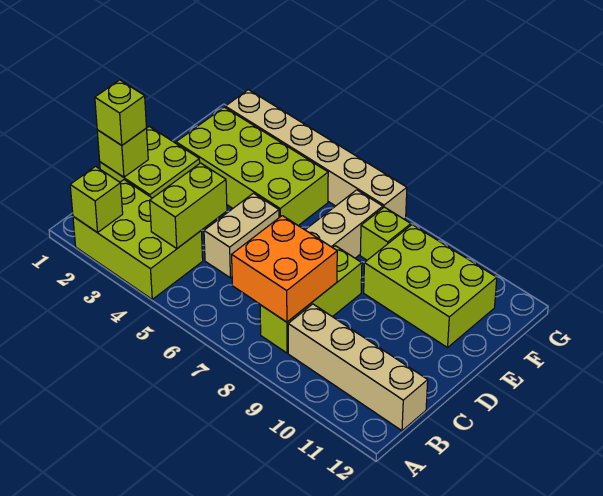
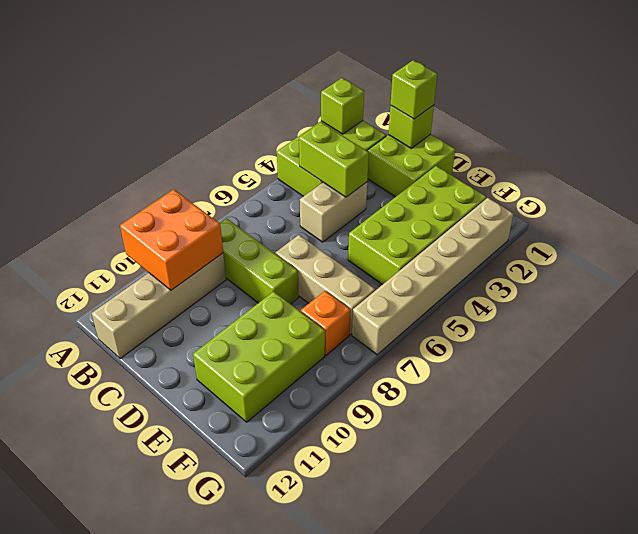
orange brick B7:C8 level 2 -> orange brick A9:B10 level 2
tan brick C5:D5 level 1 -> tan brick C4:C5 level 1
lime brick F8 level 1 -> orange brick F8 level 1

